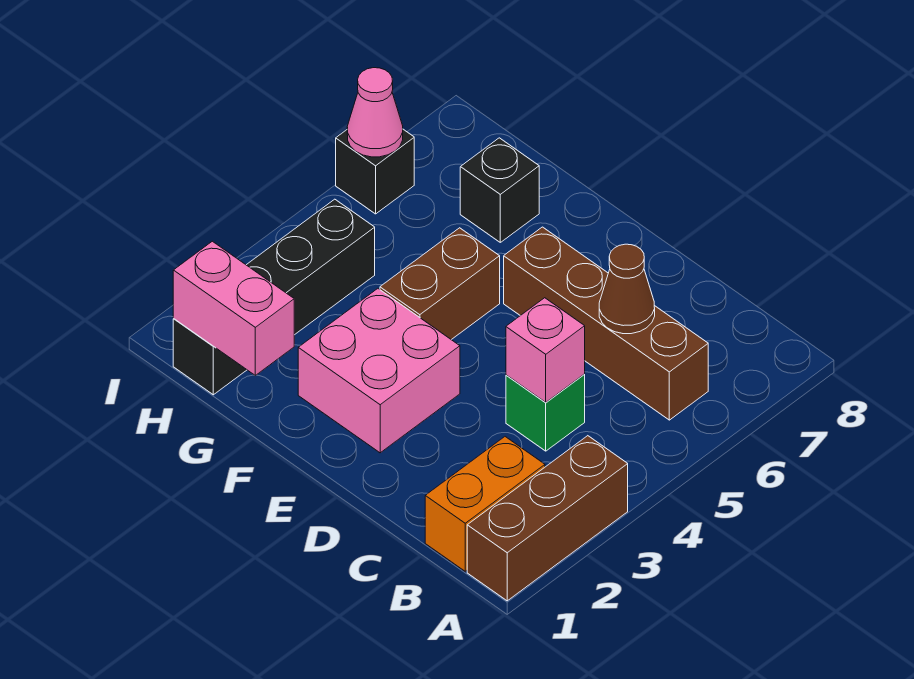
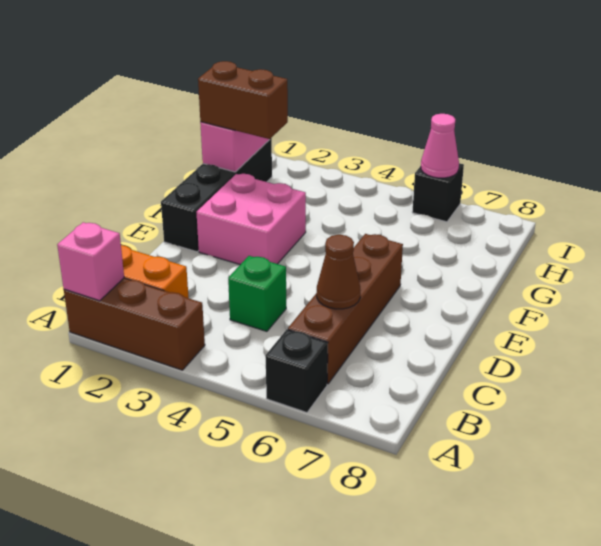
pink brick C4 level 2 -> pink brick A1 level 2
brown brick F4:F5 level 1 -> brown brick G1:G2 level 3
black brick G7 level 1 -> black brick A6 level 1
black brick H1:H4 level 1 -> black brick E1:H1 level 1

